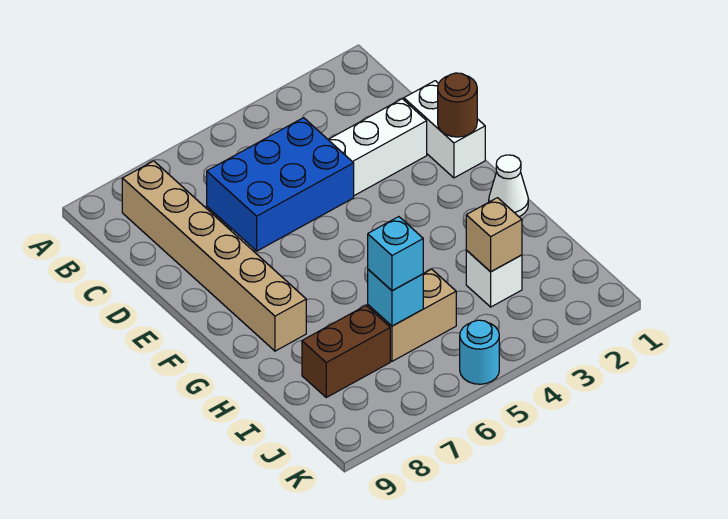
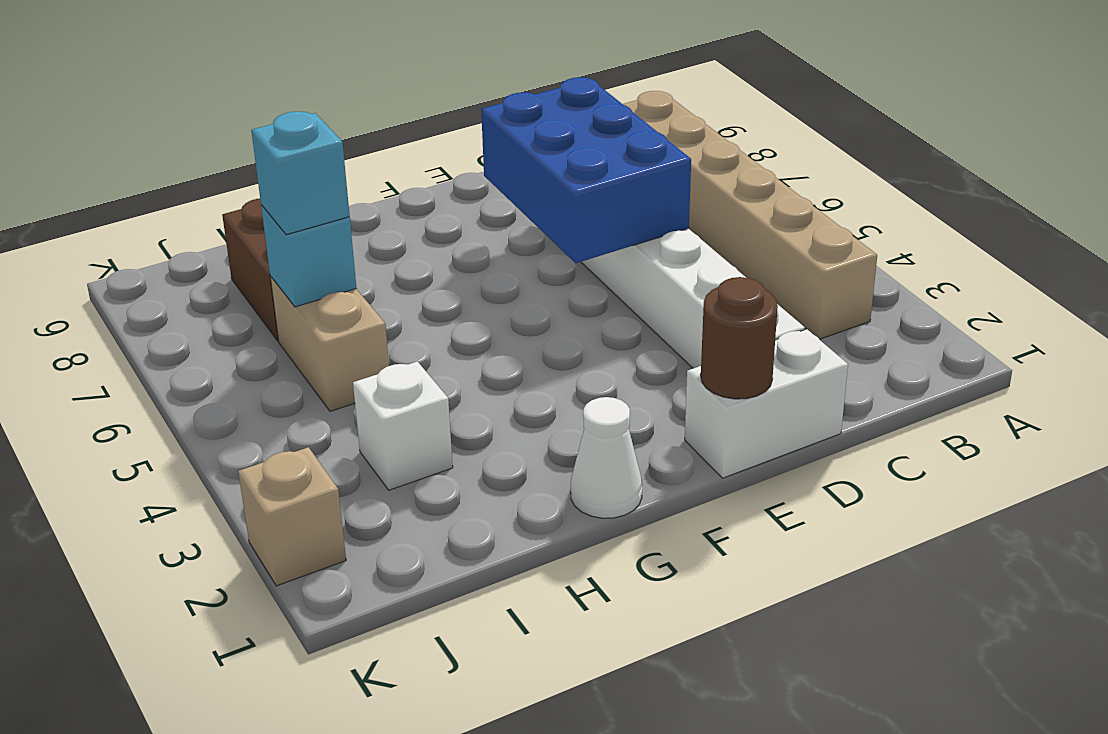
tan brick B8:G8 level 1 -> tan brick B3:B8 level 1
tan brick I3 level 2 -> tan brick K2 level 1
cyan round brick K5 level 1 -> none

